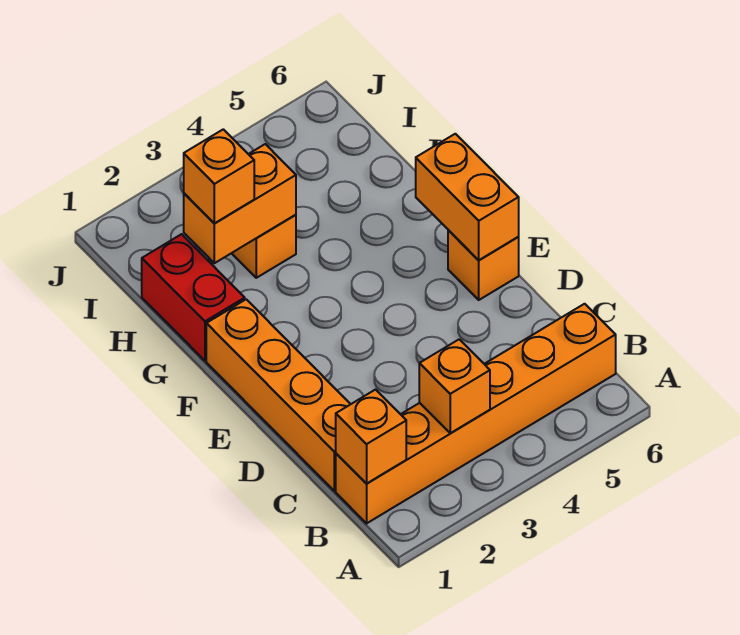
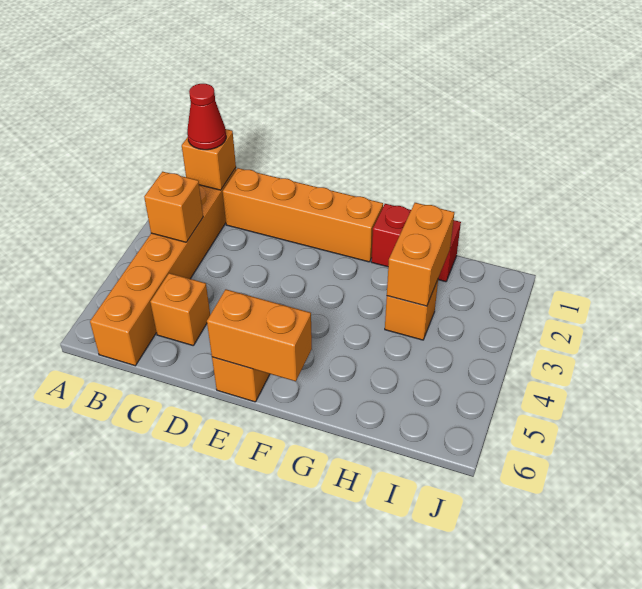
none -> red cone B1 level 3
orange brick H2 level 3 -> orange brick C5 level 1

